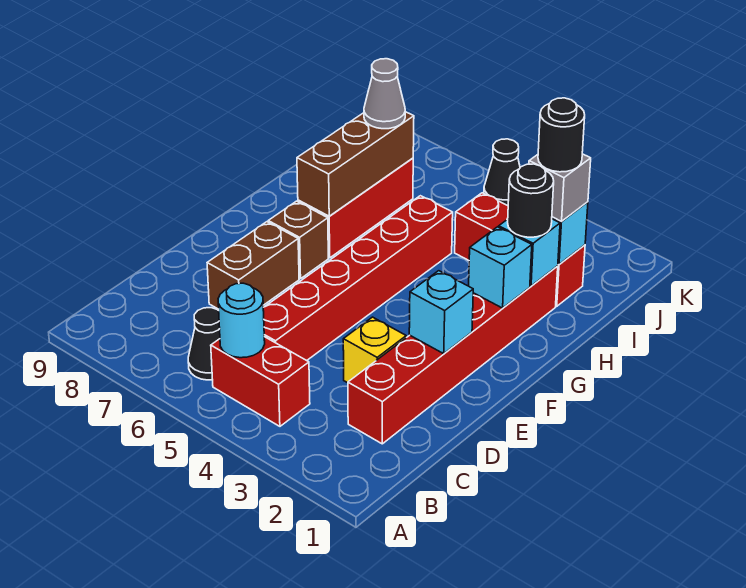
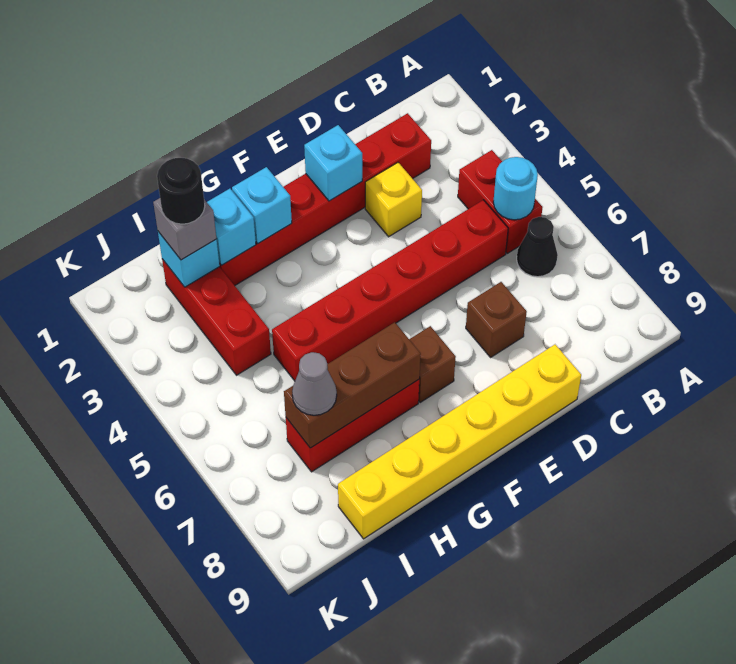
brown brick D7:E7 level 1 -> brown brick D7 level 1
none -> yellow brick D9:I9 level 1
black round brick H2 level 3 -> none
black cone K5 level 1 -> none

